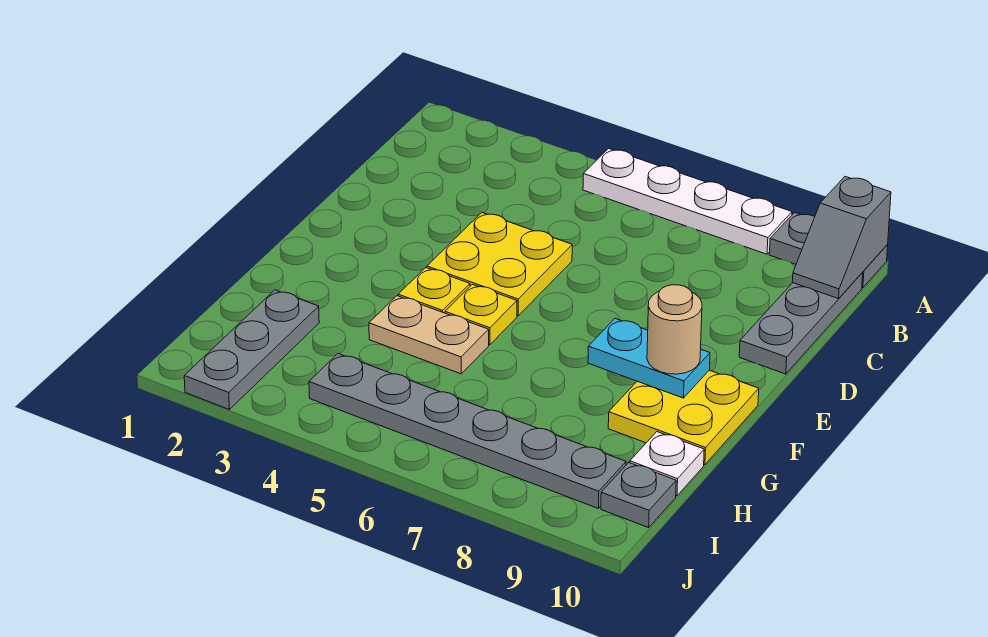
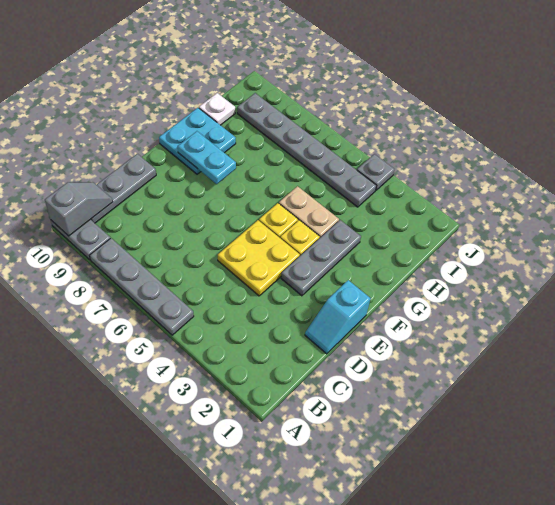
white plate A5:A8 level 1 -> grey plate A5:A8 level 1
none -> cyan slope D1:E1 level 1 top E
yellow plate F9:G10 level 1 -> cyan plate F9:G10 level 1
tan round brick F9 level 3 -> none
grey plate H2:J2 level 1 -> grey plate E3:G3 level 1
grey plate I10 level 1 -> grey plate J4 level 1

